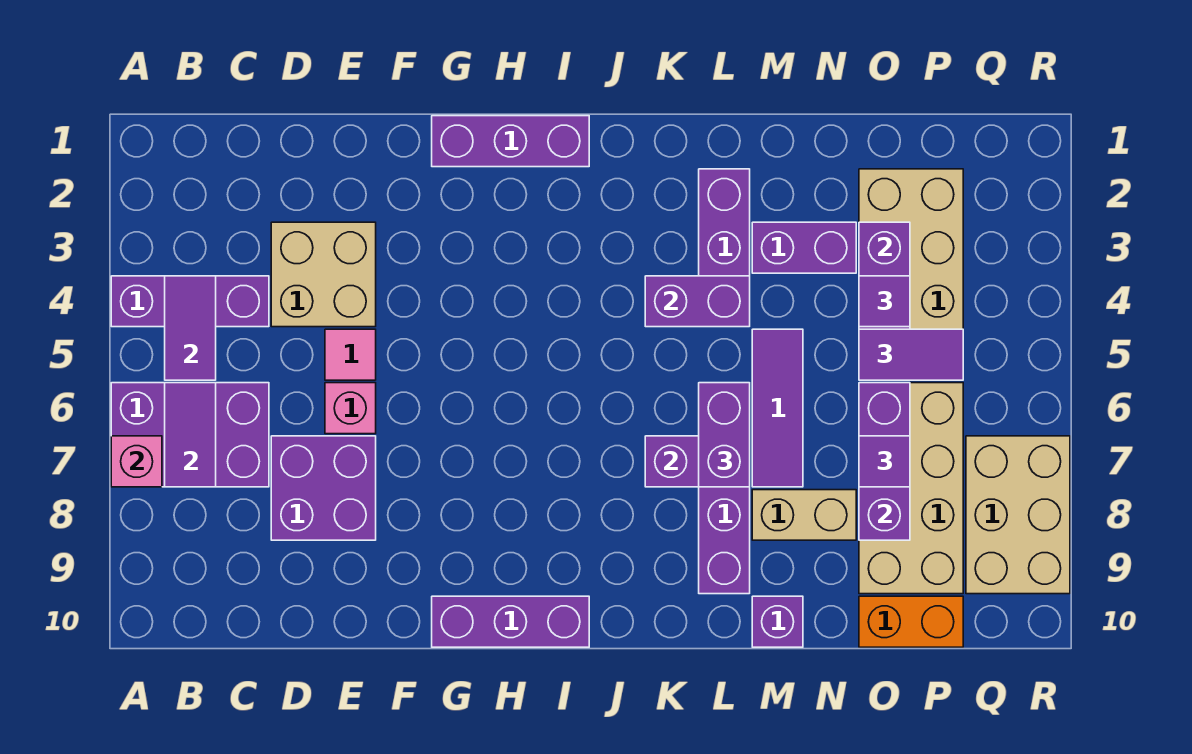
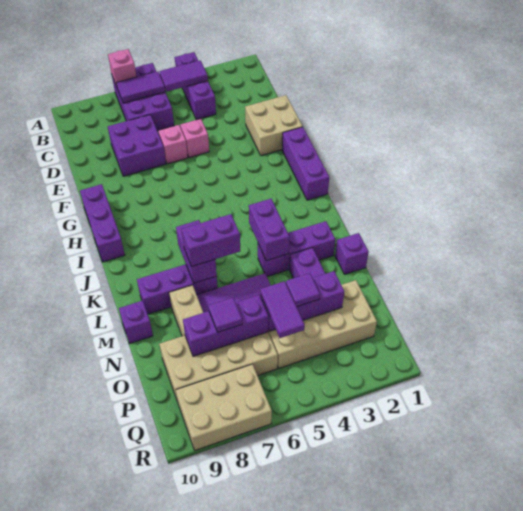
tan brick D3:E4 level 1 -> tan brick E1:F2 level 1
pink tile E5 level 1 -> pink brick E5 level 1
none -> purple brick M1 level 1
orange brick O10:P10 level 1 -> none

